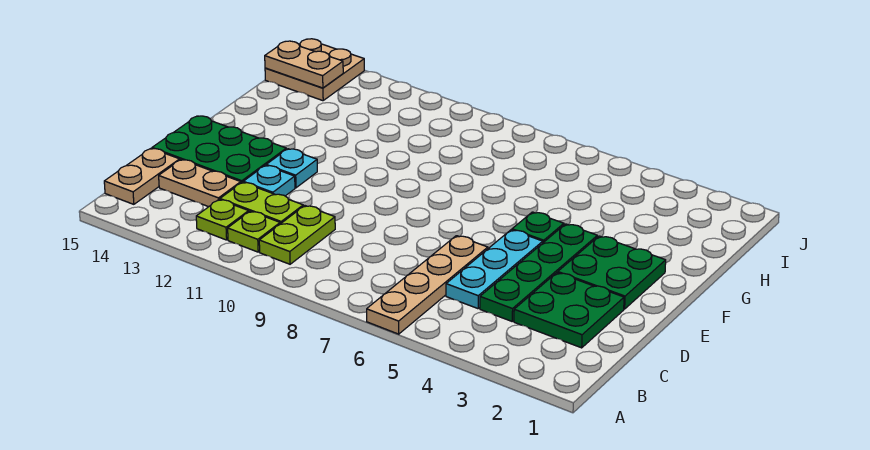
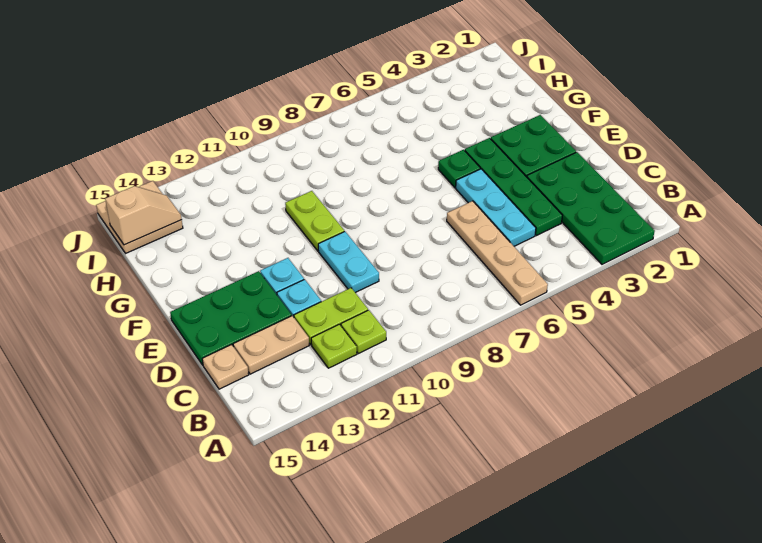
lime plate B10:C10 level 1 -> lime plate F10:G10 level 1
tan plate B15:C15 level 1 -> tan plate C15 level 1
green plate C2:D3 level 1 -> green plate A2:D3 level 1
none -> cyan plate D10:E10 level 1
tan plate I14:I15 level 2 -> tan slope I14:I15 level 2 top 15

